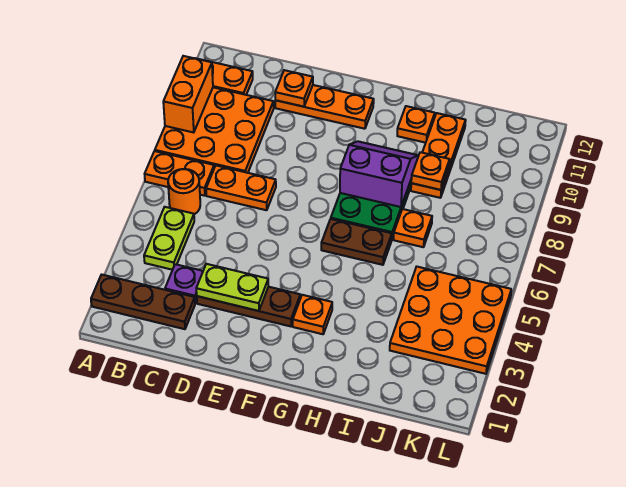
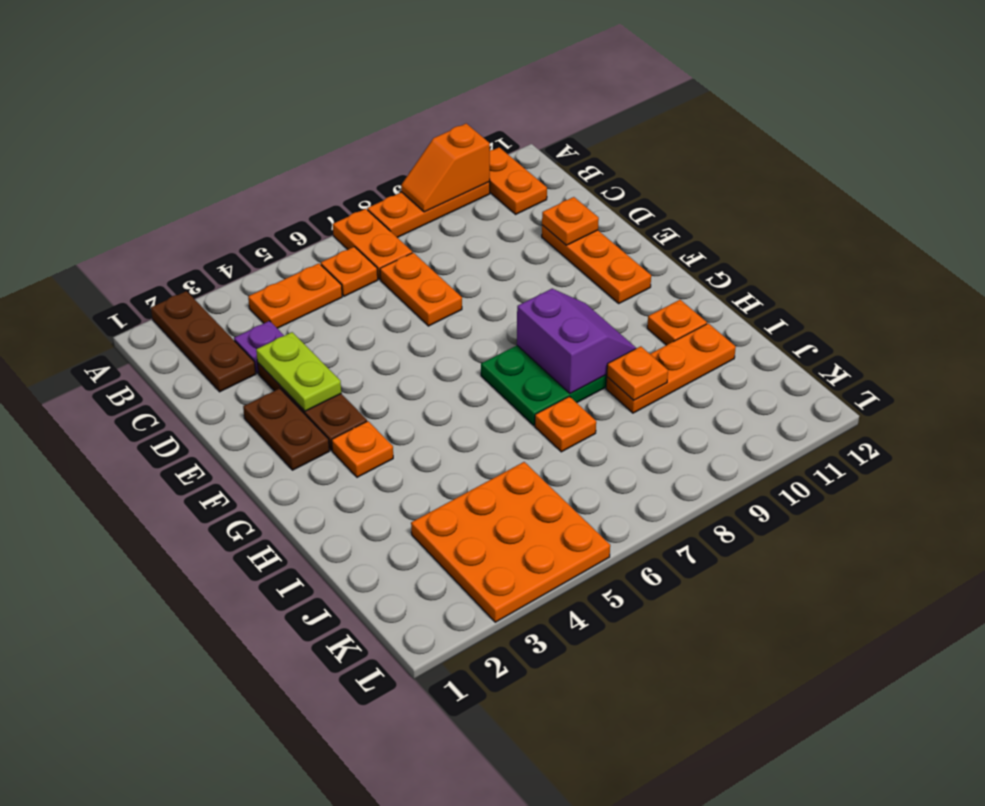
orange plate A8:C10 level 1 -> orange plate A8:A10 level 1
orange brick A9:A10 level 2 -> orange slope A9:A10 level 2 top 10
lime plate B4:B5 level 1 -> orange plate B4:B5 level 1
orange round brick B6 level 1 -> orange plate B6 level 1
brown plate G6:H6 level 1 -> brown plate E2:F2 level 1

